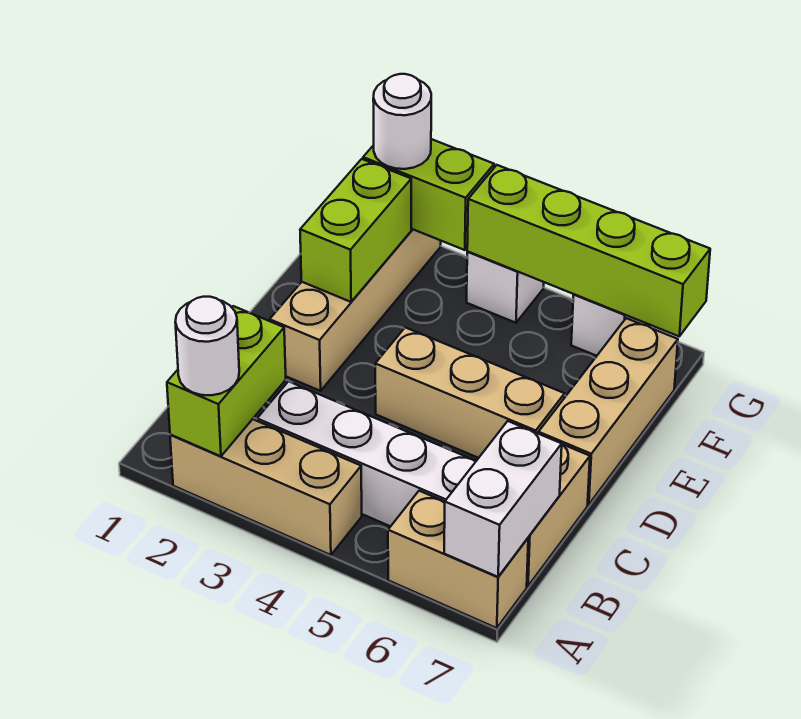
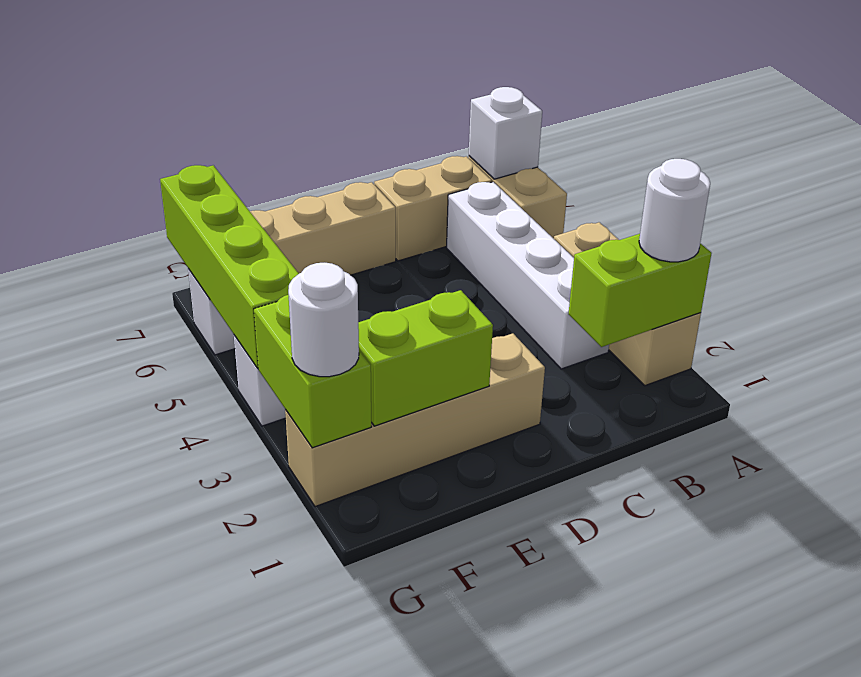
white brick A7:B7 level 2 -> white brick A7 level 2
tan brick D4:D6 level 1 -> none

